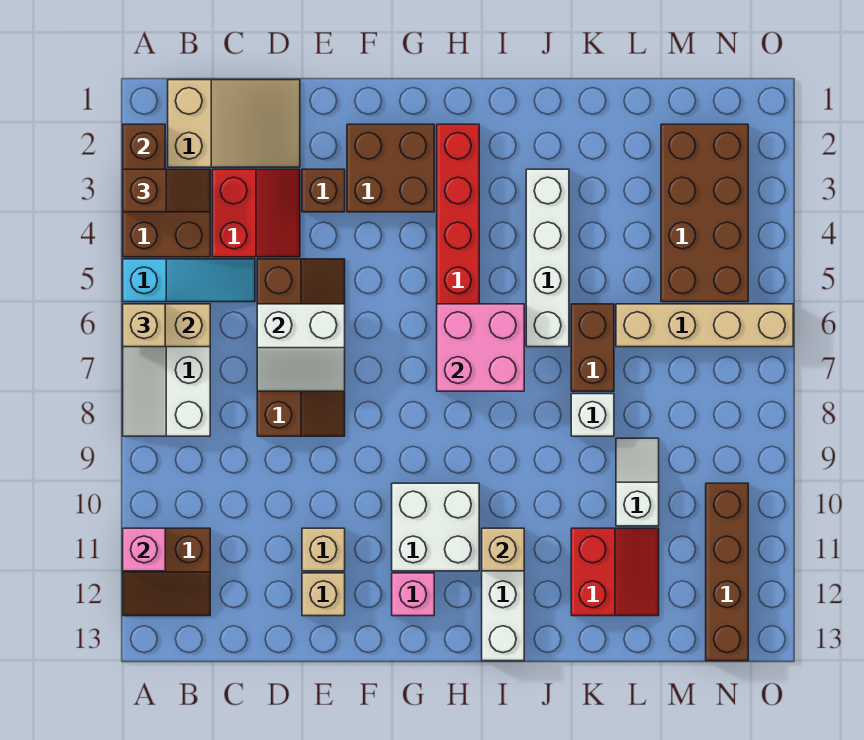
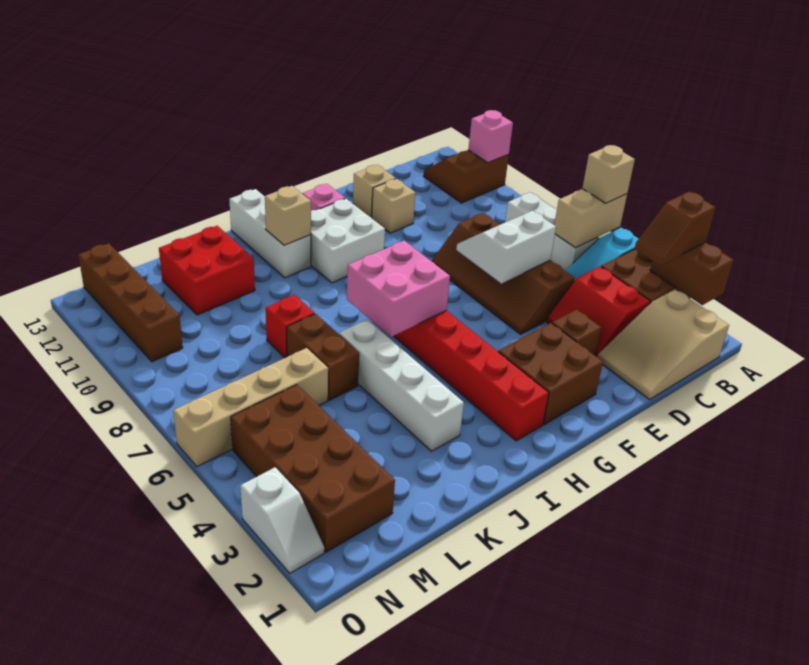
white brick K8 level 1 -> red brick K8 level 1
red slope K11:L12 level 1 top K -> red brick K11:L12 level 1
white slope L9:L10 level 1 top 10 -> white slope O2:O3 level 1 top 3

